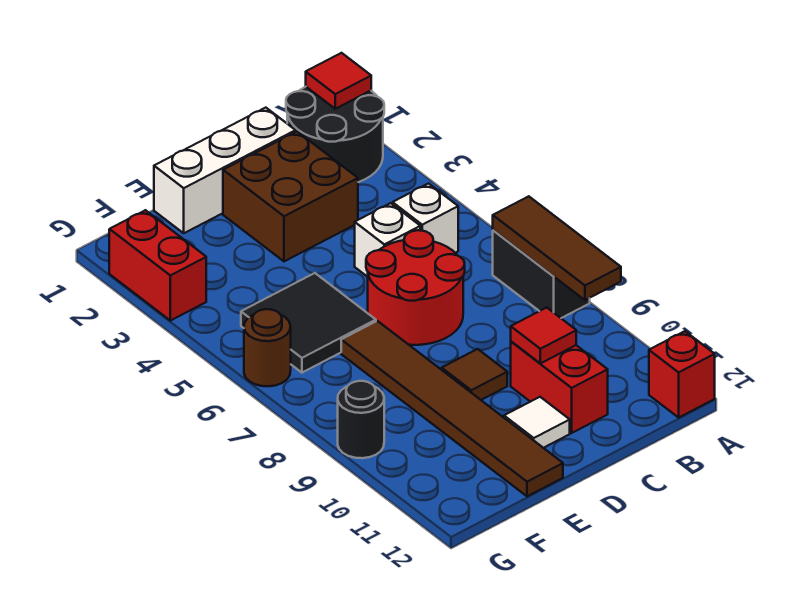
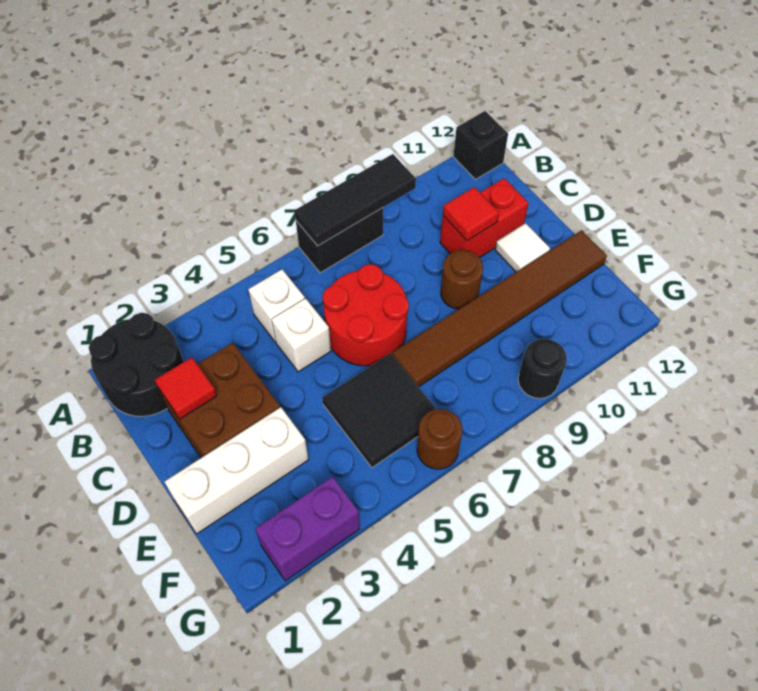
red tile A1 level 2 -> red tile C2 level 2
brown tile A7:A9 level 2 -> black tile A7:A9 level 2
red brick A12 level 1 -> black brick A12 level 1
white brick C1:E1 level 1 -> white brick E1:E3 level 1
brown tile D9 level 1 -> brown round brick D9 level 1
red brick G2:G3 level 1 -> purple brick G2:G3 level 1

